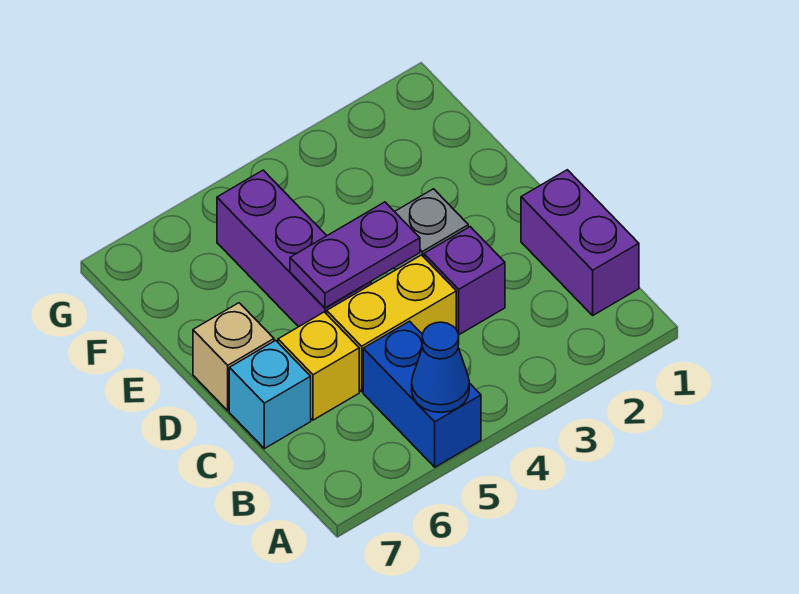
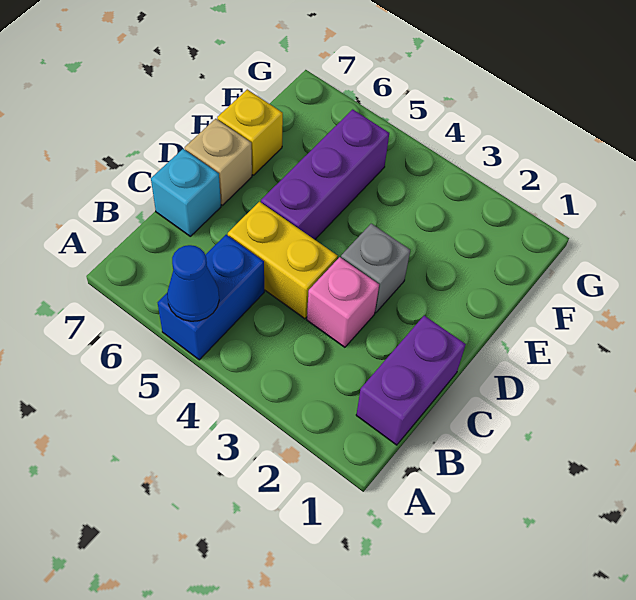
purple brick C3 level 1 -> pink brick C3 level 1
yellow brick C6 level 1 -> yellow brick E7 level 1
purple plate D4:D5 level 2 -> none

